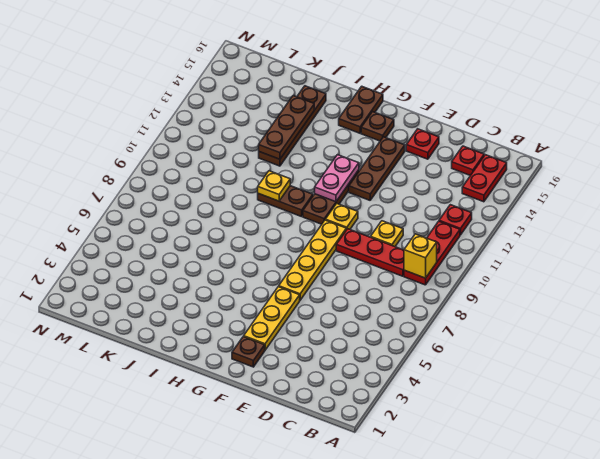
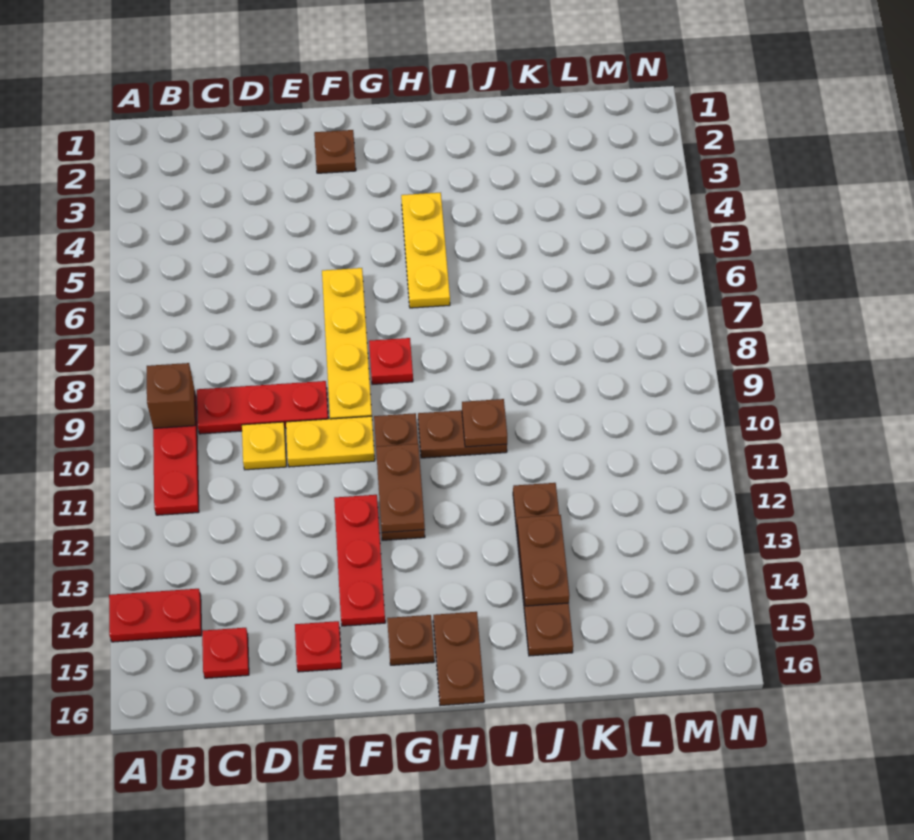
yellow brick B9 level 2 -> brown brick B9 level 2
red plate B12 level 1 -> red plate G8 level 1
red plate B14:B15 level 1 -> red plate A14:B14 level 1
yellow plate F3:F5 level 1 -> yellow plate H4:H6 level 1
yellow plate F10 level 1 -> yellow plate E10:F10 level 1
brown plate F12:F14 level 1 -> red plate F12:F14 level 1
pink plate G11:G12 level 2 -> brown plate G11:G12 level 2
yellow plate I10 level 2 -> brown plate I10 level 2
brown plate J12:J14 level 2 -> brown plate J13:J14 level 2

